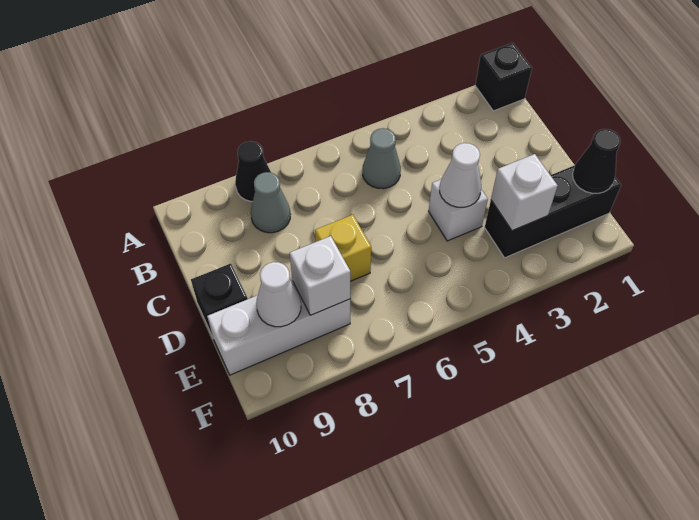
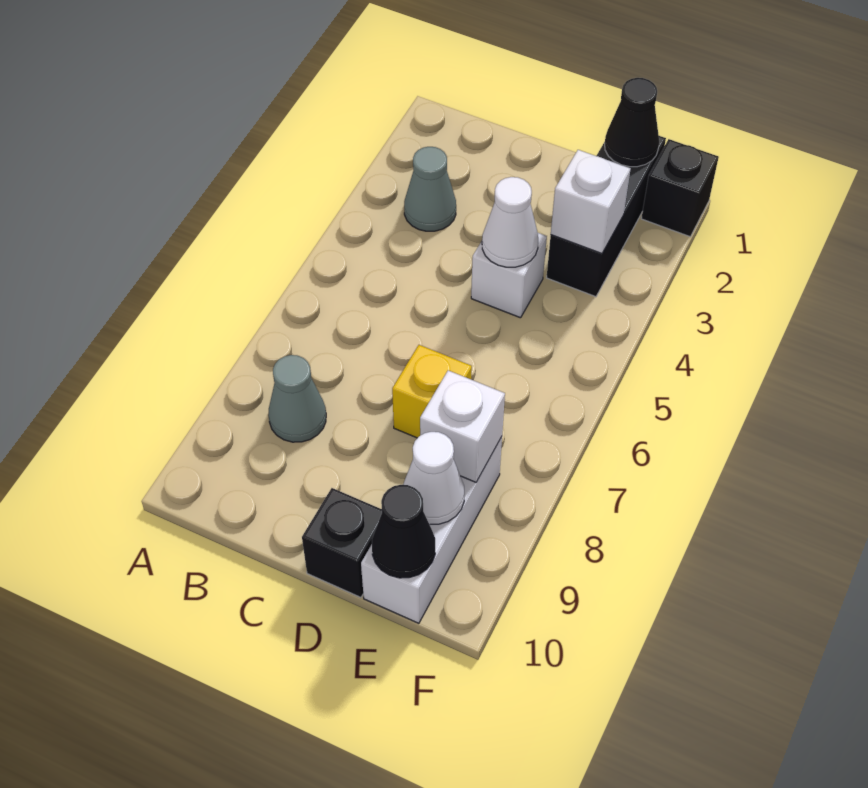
black brick A1 level 1 -> black brick F1 level 1
black cone A8 level 1 -> black cone E10 level 2
grey cone B5 level 1 -> grey cone B3 level 1

